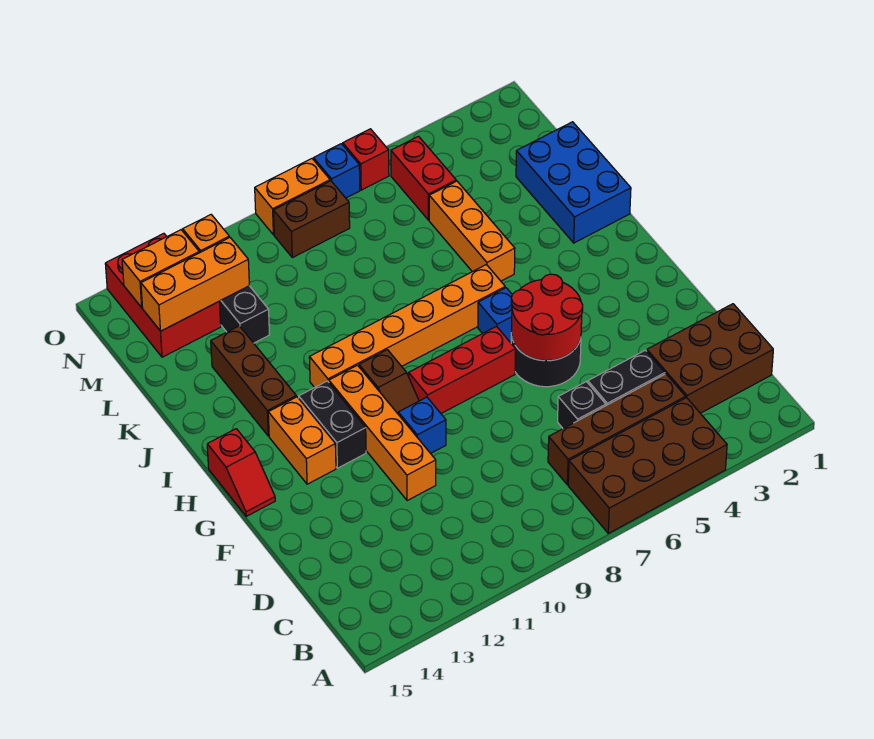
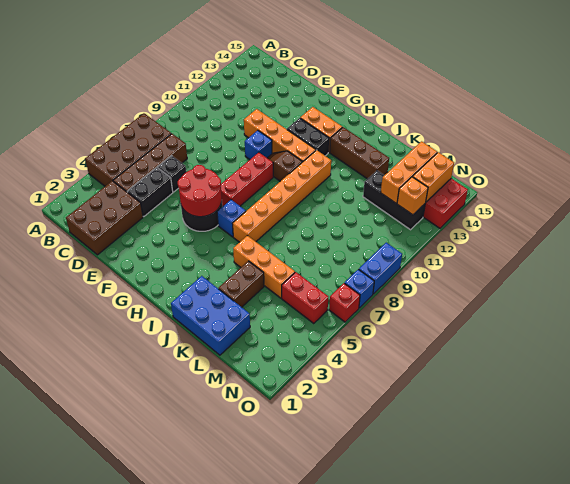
red slope G15:H15 level 1 top H -> none
brown brick N8:N9 level 1 -> brown brick K3:K4 level 1
orange brick O8:O9 level 1 -> blue brick O8:O9 level 1

